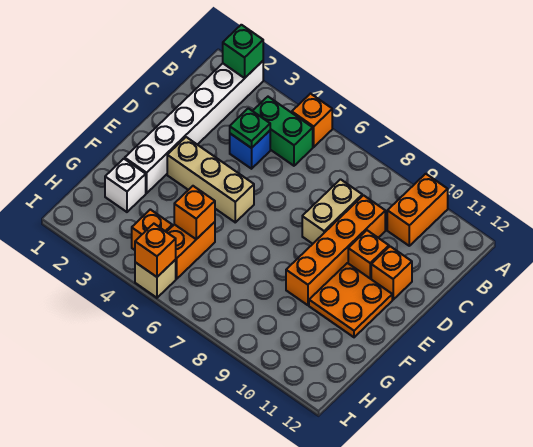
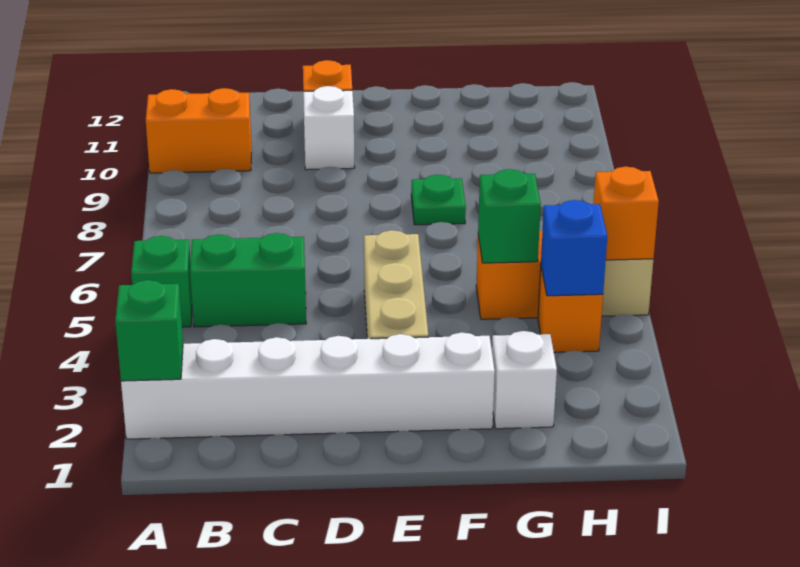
orange brick A5 level 1 -> green brick A5 level 1
green brick B4:B5 level 1 -> green brick B5:C5 level 1
blue brick C4 level 1 -> blue brick H4 level 2
green plate C4 level 2 -> green plate F8 level 1
tan brick C8:D8 level 1 -> none
orange brick C9:F9 level 1 -> none
orange brick D10 level 1 -> white brick D10 level 1
orange plate E10:F11 level 1 -> none
orange brick G5 level 2 -> green brick G5 level 2

